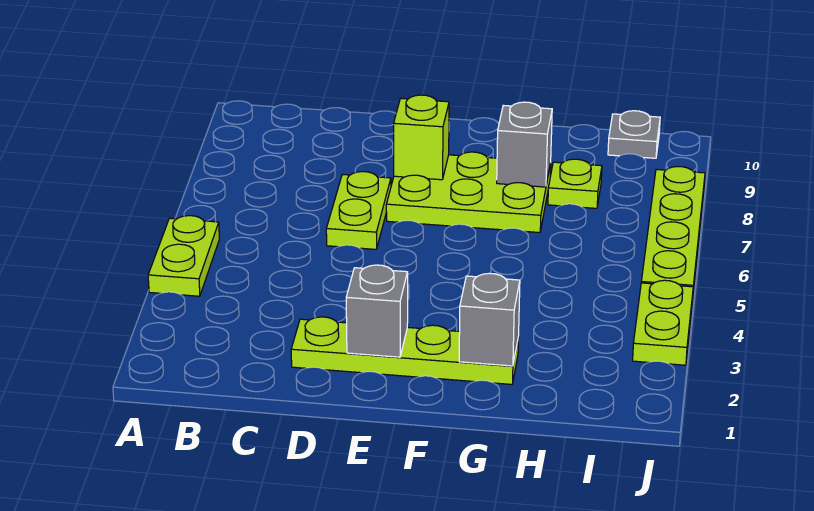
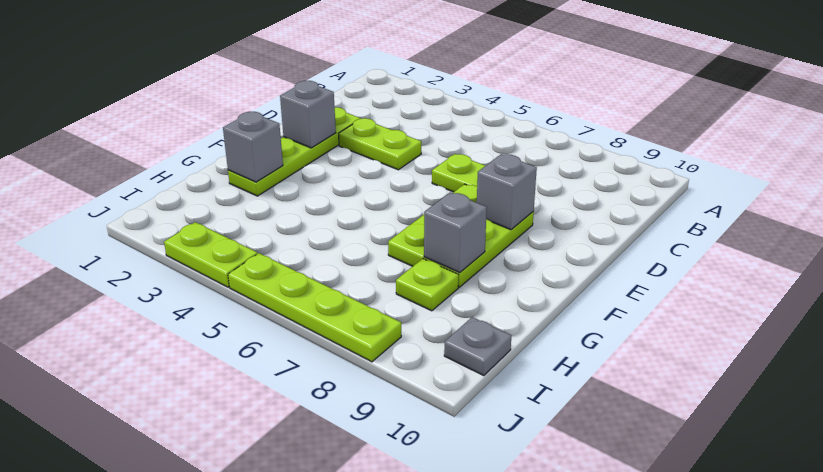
lime plate A4:A5 level 1 -> lime plate D3:D4 level 1
lime brick E8 level 2 -> grey brick E8 level 2

